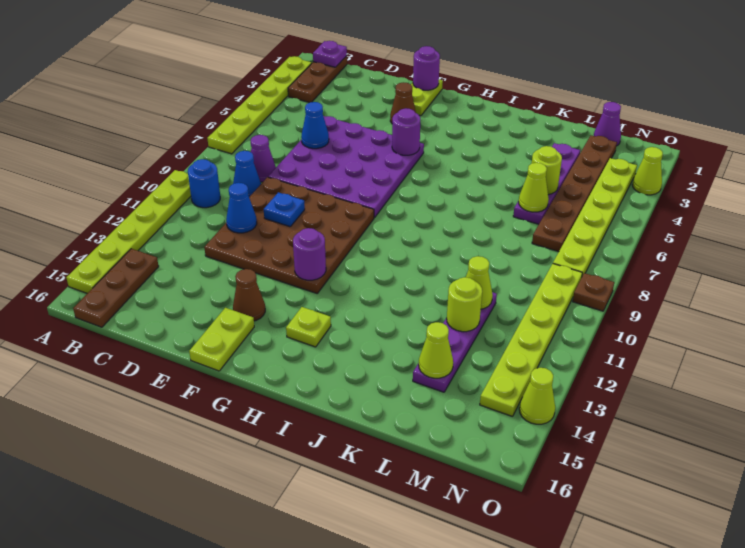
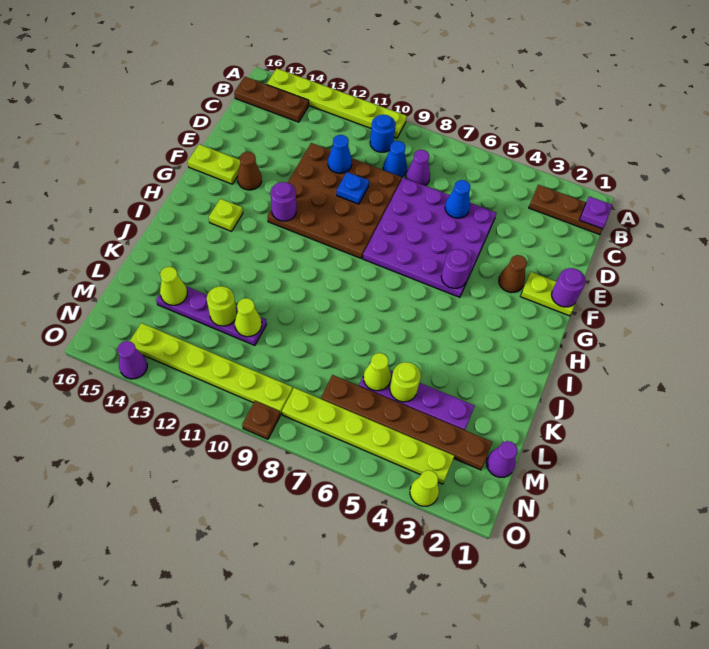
lime plate A2:A7 level 1 -> none
lime cone O14 level 1 -> purple cone O14 level 1

